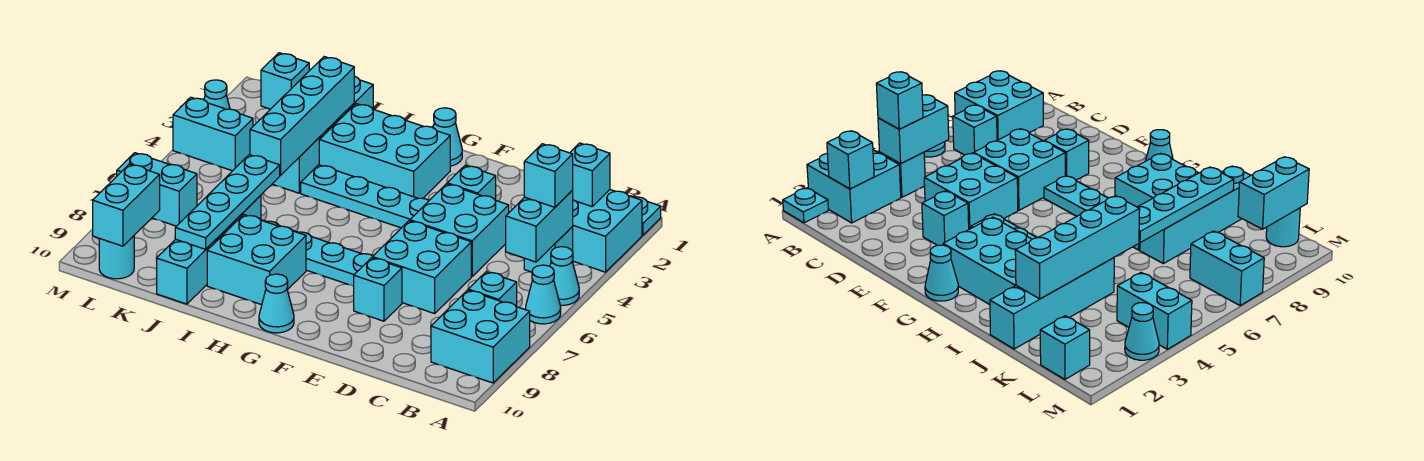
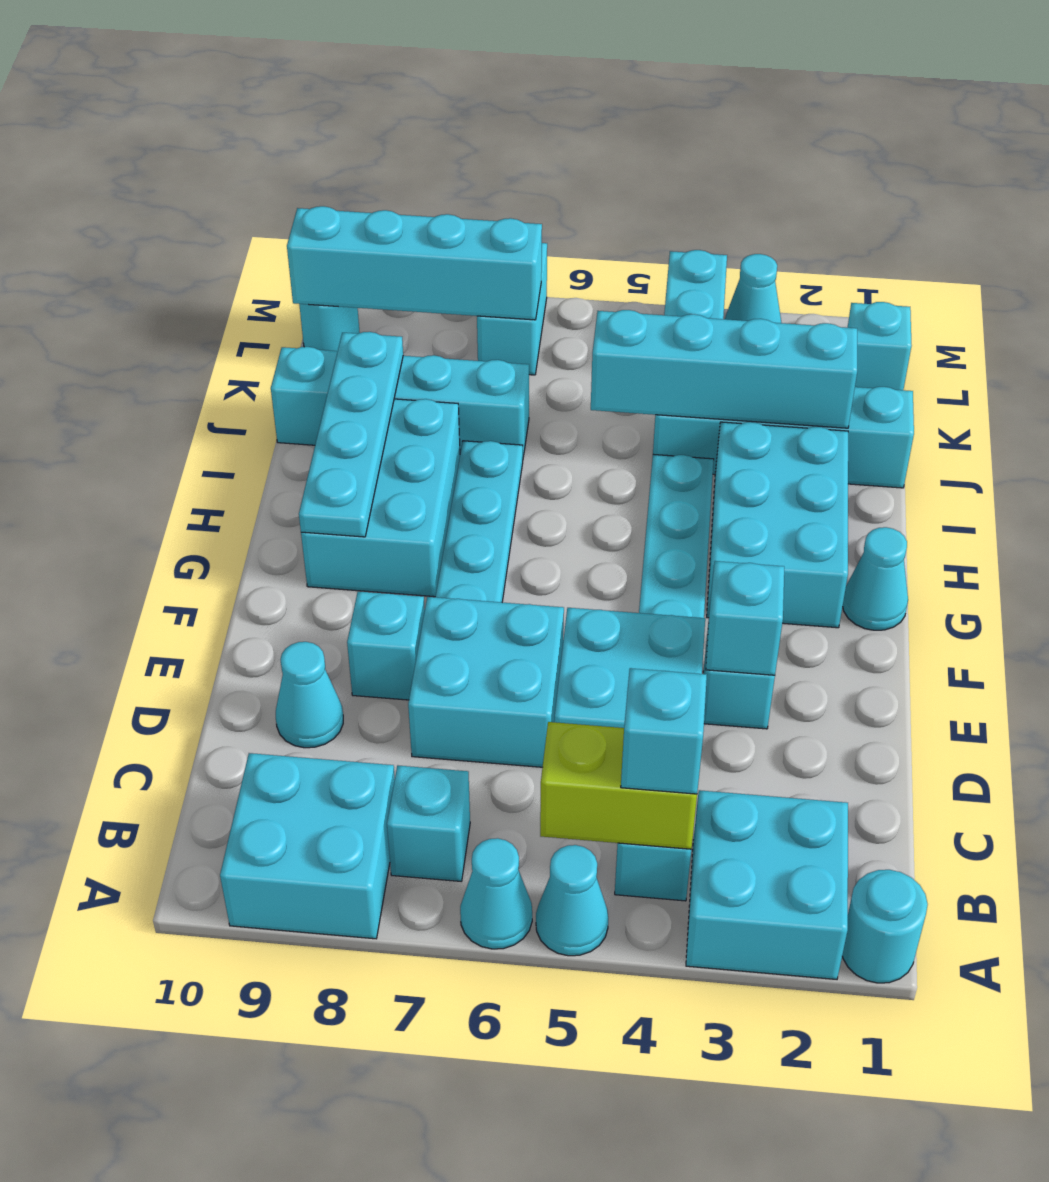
cyan plate A1 level 1 -> cyan round brick A1 level 1
cyan brick B2 level 2 -> cyan brick E3 level 2
cyan brick B4:B5 level 2 -> lime brick B4:B5 level 2
cyan cone G10 level 1 -> cyan cone D9 level 1
cyan brick H8:I9 level 1 -> cyan brick G8:I9 level 1
cyan plate J6:J9 level 2 -> cyan plate G9:J9 level 2
cyan brick L9:L10 level 2 -> cyan brick L7:L10 level 2

